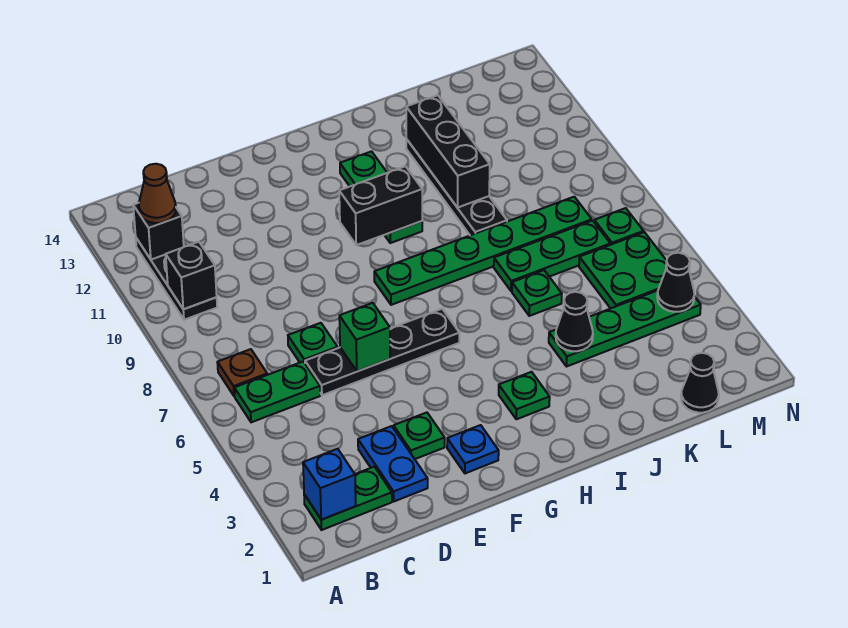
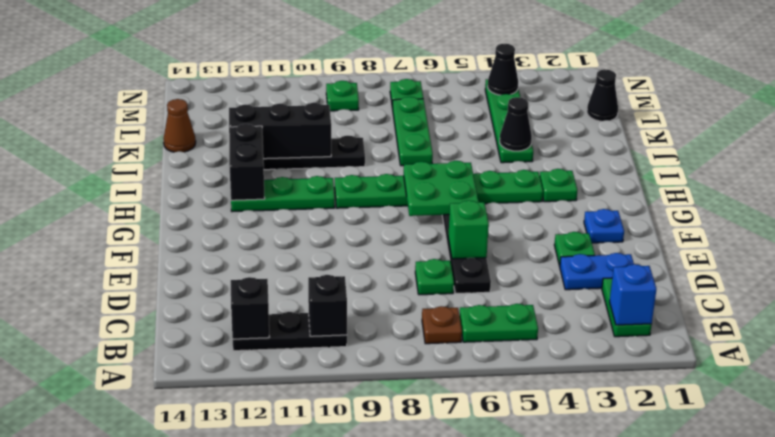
green plate B6:C6 level 1 -> green plate B5:B6 level 1
brown cone B12 level 3 -> brown cone K14 level 1
green plate G8:L8 level 1 -> green plate H4:H9 level 1
black brick G10:H10 level 2 -> black brick H12:I12 level 2
green plate J6 level 1 -> green plate M9 level 1
green plate L5:M6 level 1 -> green plate G6:H7 level 2

